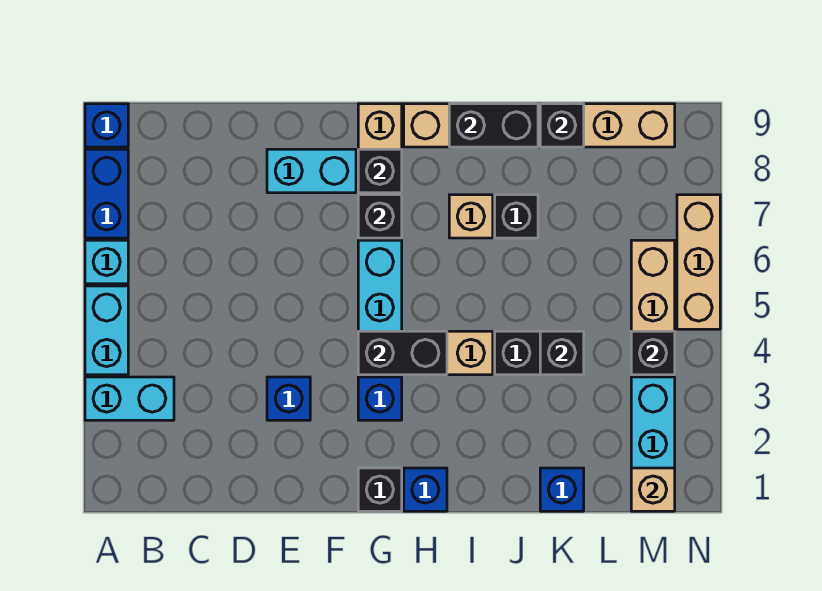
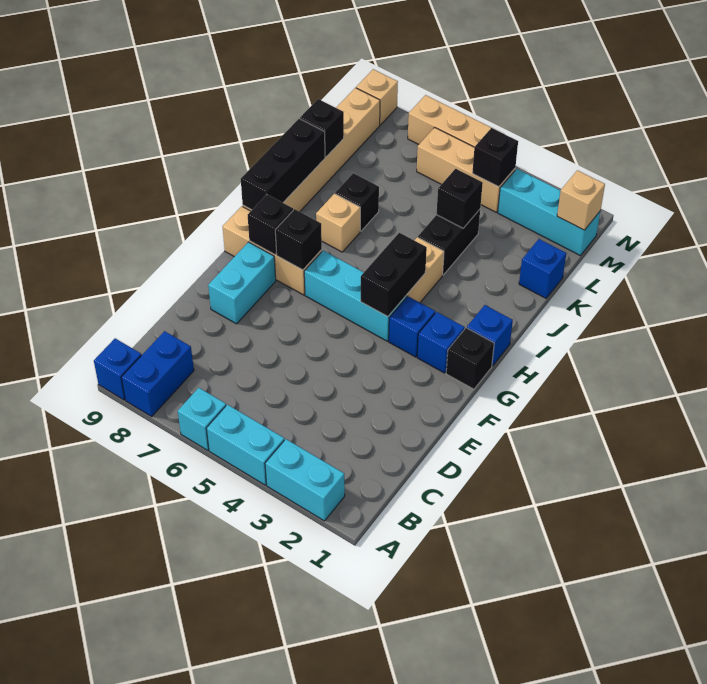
cyan brick A3:B3 level 1 -> cyan brick A2:A3 level 1
blue brick A7:A8 level 1 -> blue brick A8:B8 level 1
blue brick E3 level 1 -> blue brick G2 level 1
black brick I9:J9 level 2 -> black brick H9:J9 level 2
none -> tan brick N9 level 1

